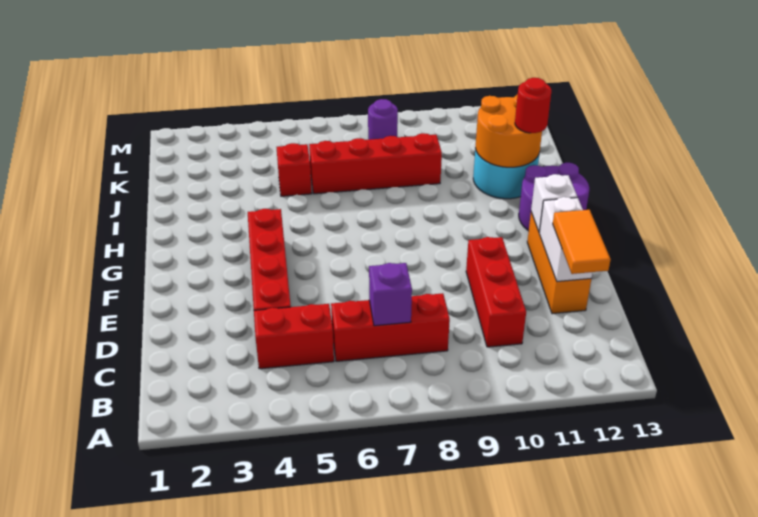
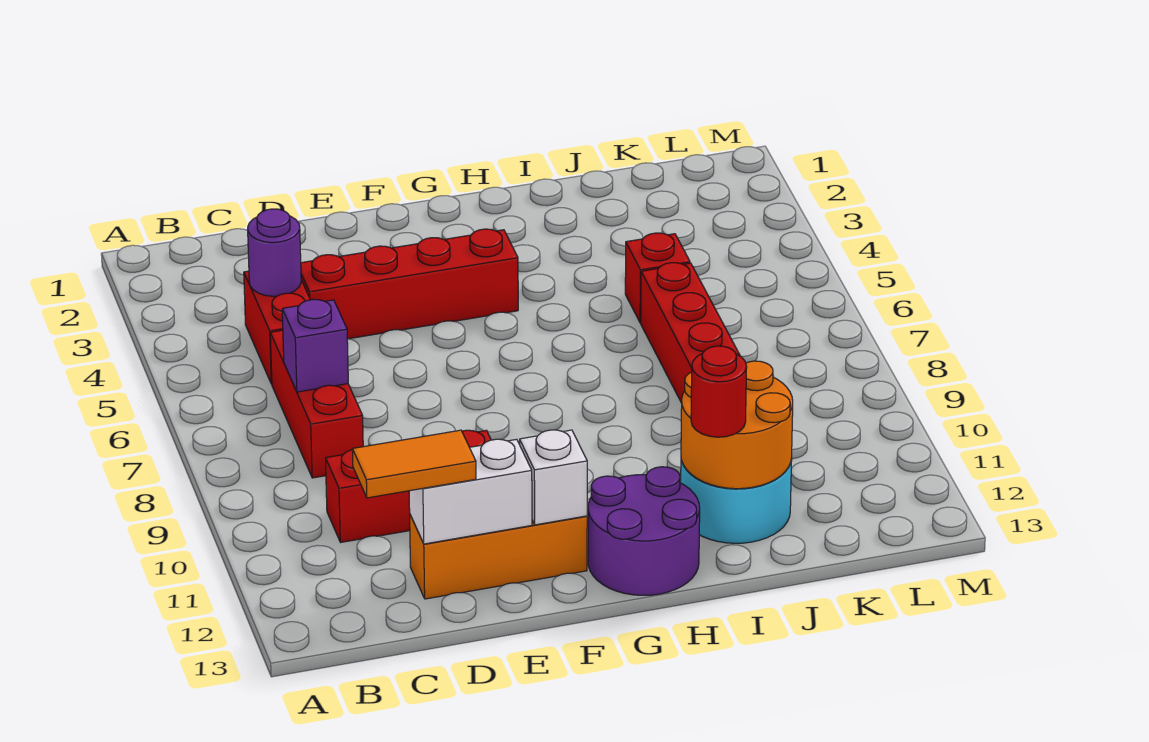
purple round brick L8 level 1 -> purple round brick C4 level 2

